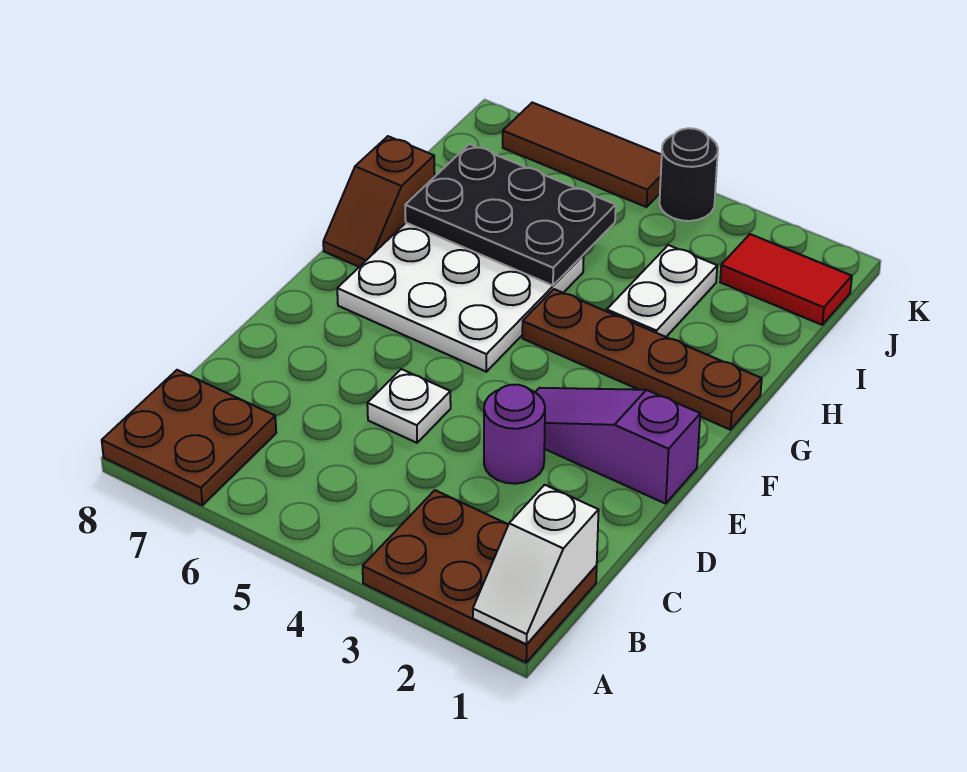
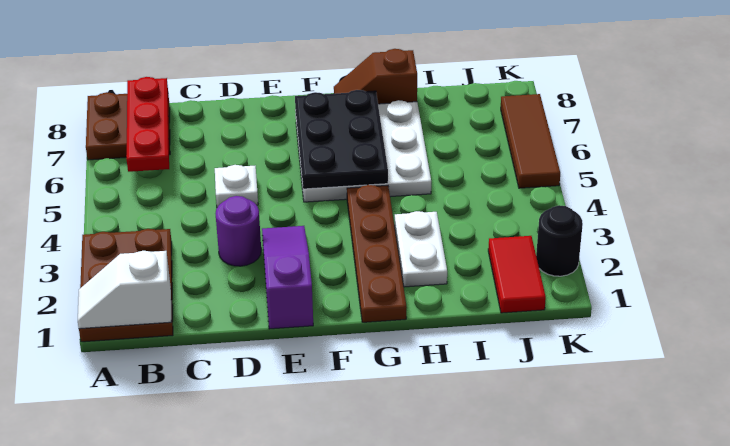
none -> red plate B6:B8 level 2
white plate H3:I3 level 1 -> white plate H2:H3 level 1
black plate H5:I7 level 2 -> black plate F5:G7 level 2
black round brick K4 level 1 -> black round brick K2 level 1

